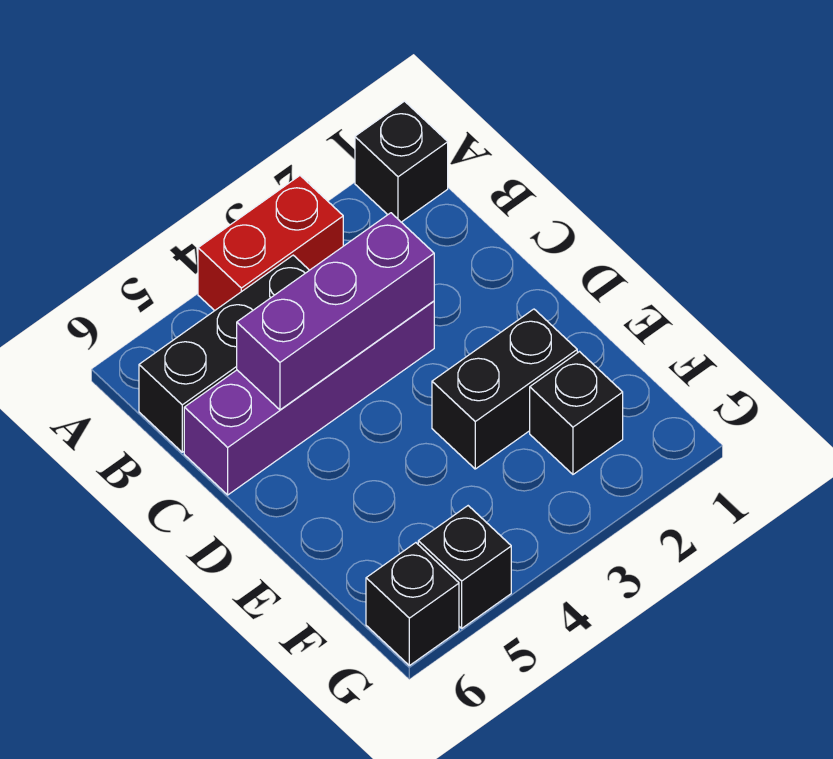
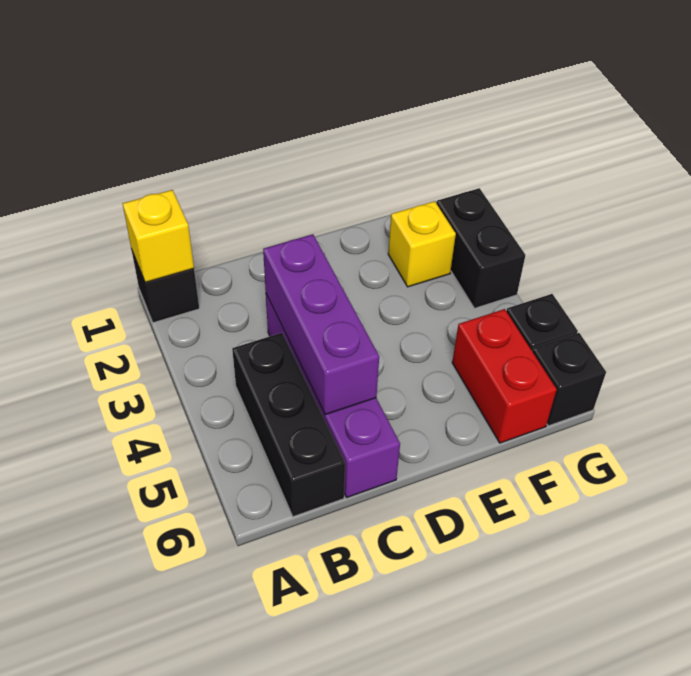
none -> yellow brick A1 level 2
red brick A3:A4 level 1 -> red brick F5:F6 level 1
black brick E2:E3 level 1 -> black brick G2:G3 level 1
black brick F2 level 1 -> yellow brick F2 level 1

